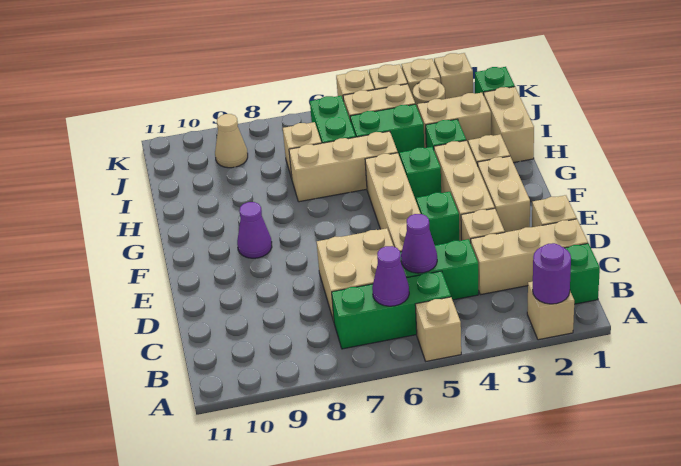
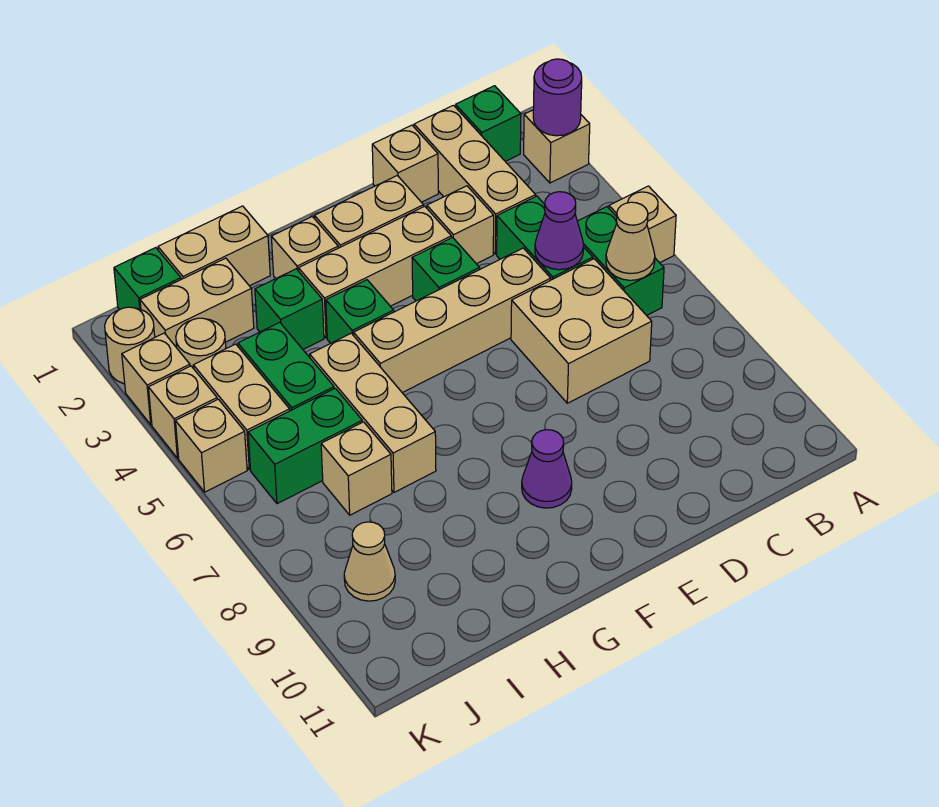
green brick B5:B7 level 1 -> green brick B5:B6 level 1
purple cone B6 level 2 -> tan cone B6 level 2
tan brick I2:I3 level 1 -> tan brick I2:J2 level 1
tan brick K2 level 1 -> tan round brick K2 level 1

